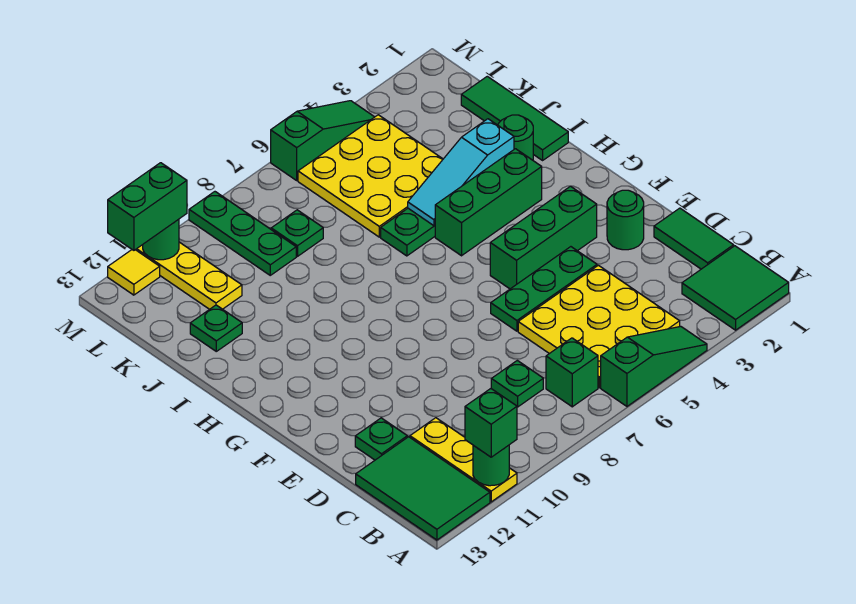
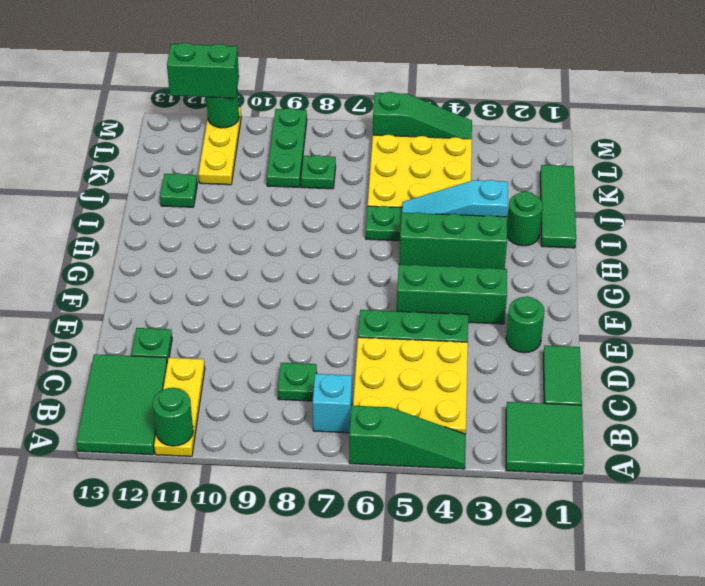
green brick A11 level 3 -> none
green brick B7 level 1 -> cyan brick B7 level 1
yellow tile M12 level 1 -> none

